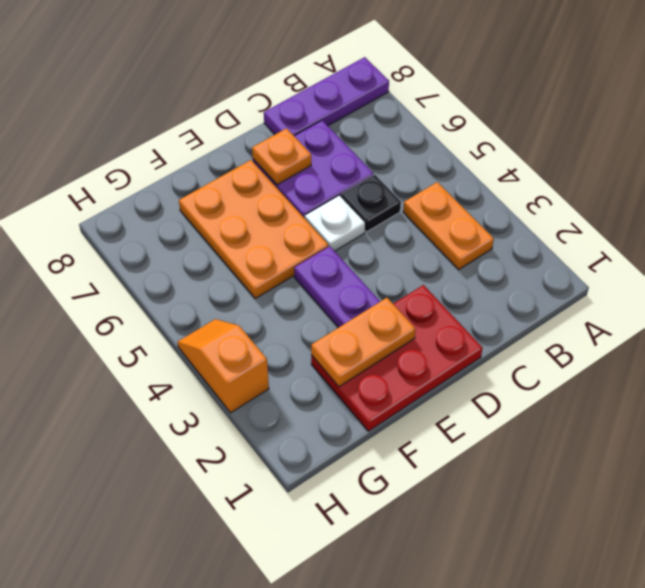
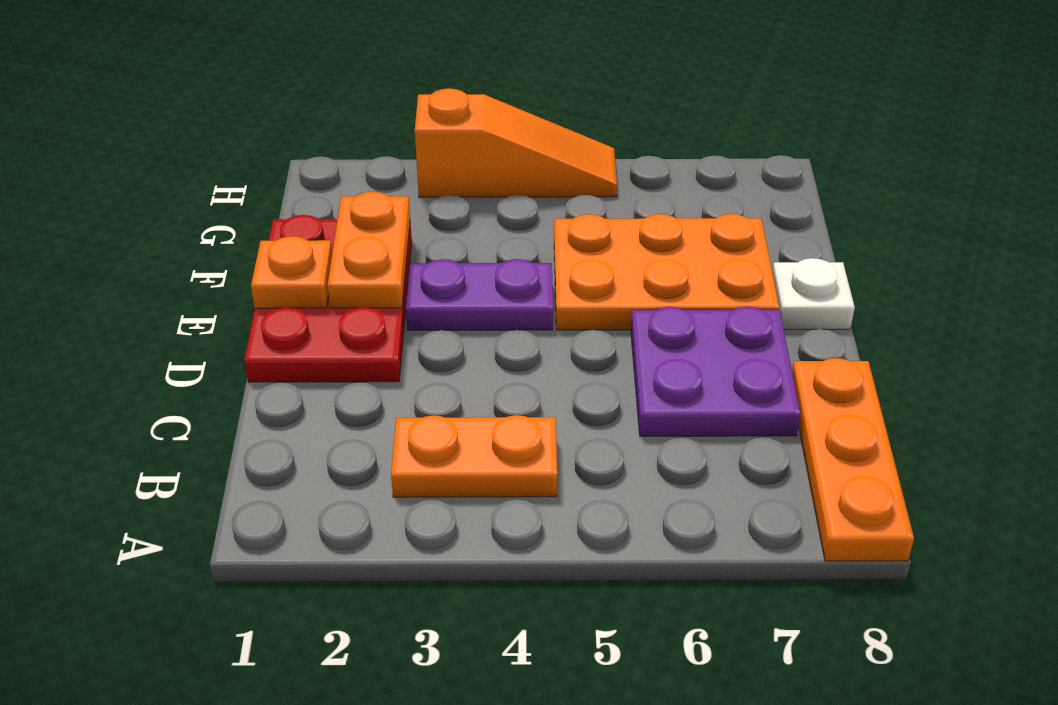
purple plate A8:C8 level 1 -> orange plate A8:C8 level 1
black plate C5 level 1 -> none
white plate D5 level 1 -> white plate E8 level 1
orange plate D7 level 2 -> orange plate E1 level 2
orange slope H3:H4 level 1 top 3 -> orange slope H3:H5 level 1 top 3

